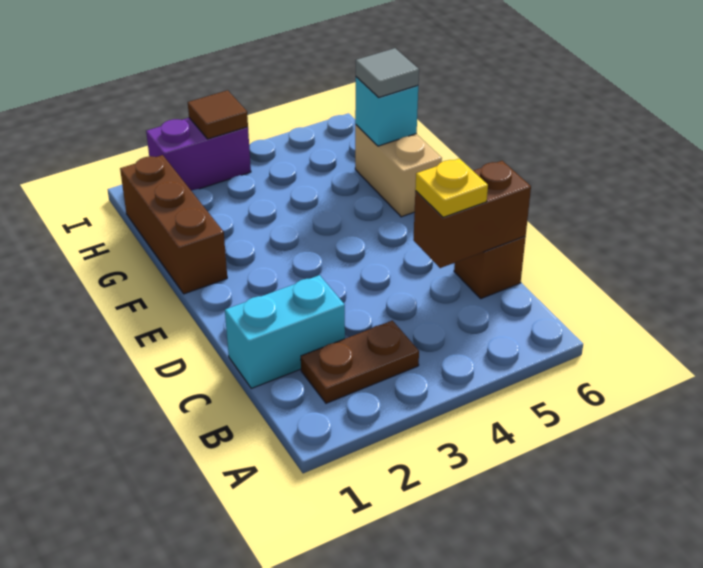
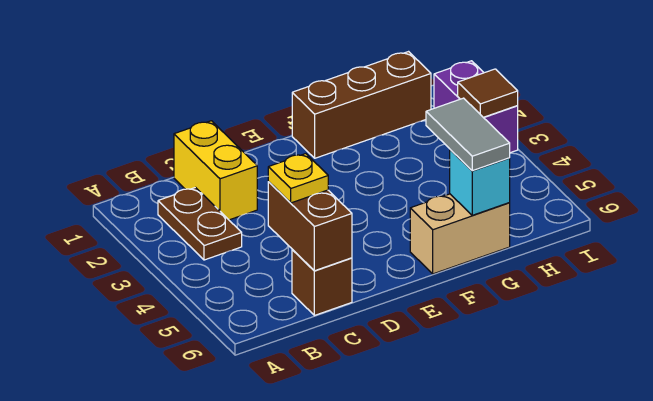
cyan brick C1:C2 level 1 -> yellow brick C1:C2 level 1
grey tile G6 level 3 -> grey tile G5:G6 level 3

